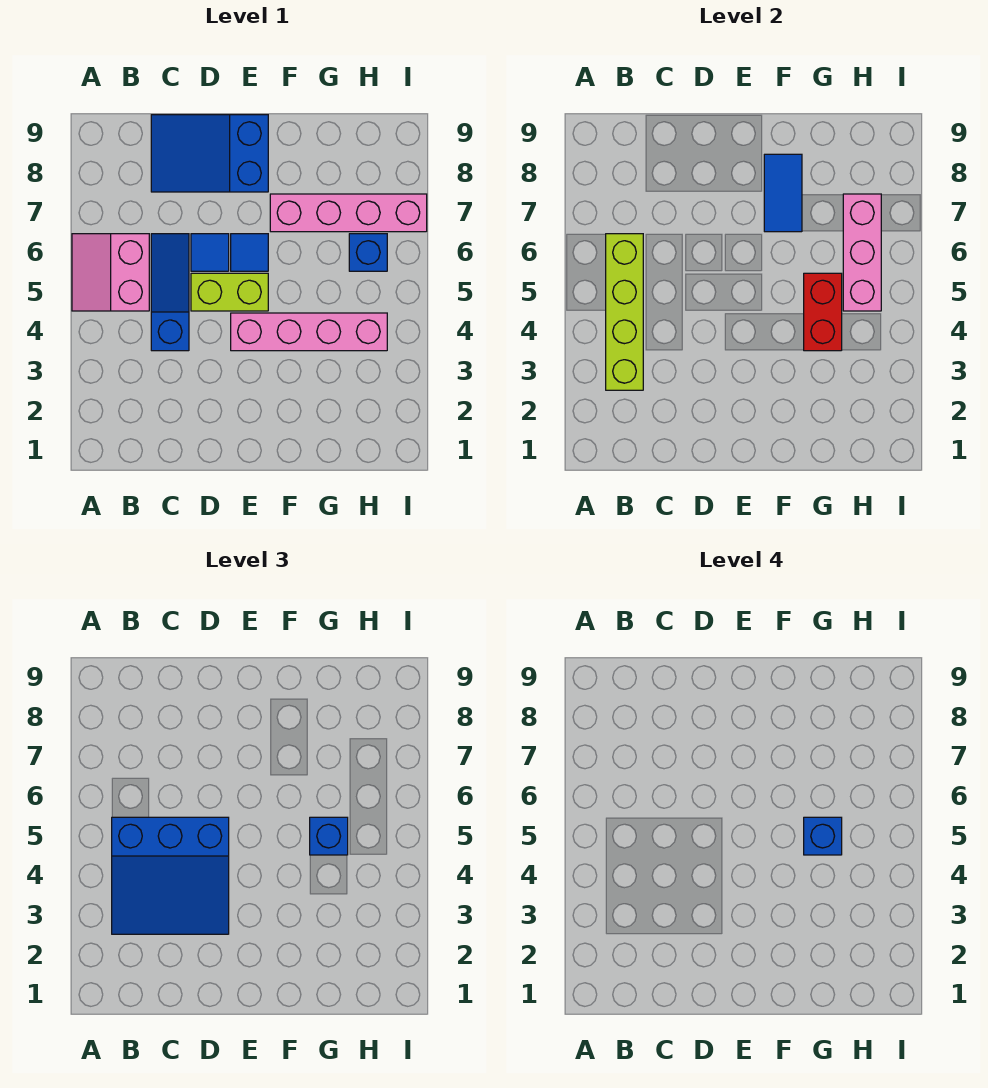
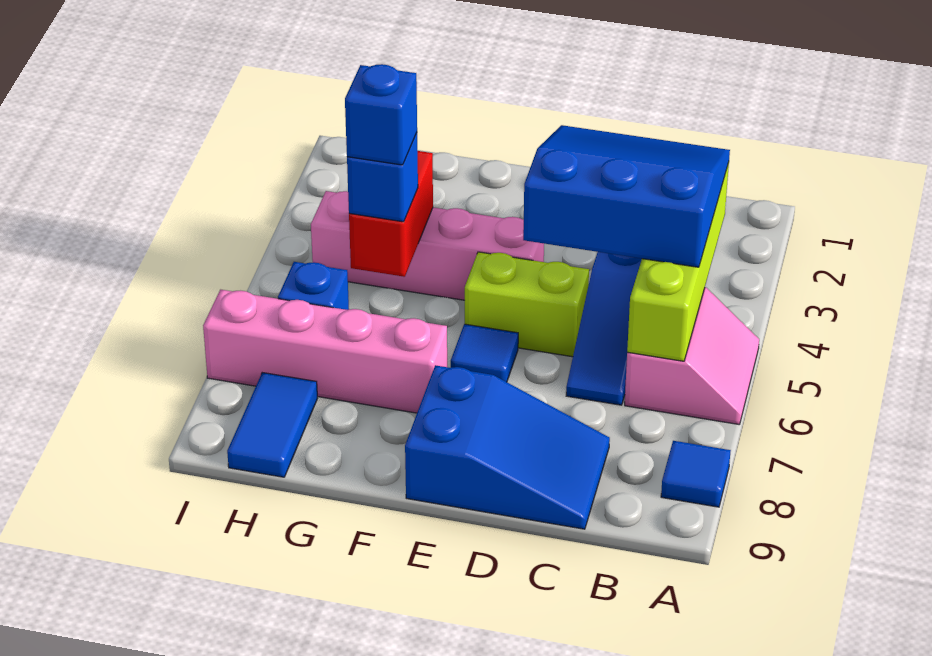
blue tile D6 level 1 -> blue tile A8 level 1
blue tile F7:F8 level 2 -> blue tile H8:H9 level 1
pink brick H5:H7 level 2 -> none

